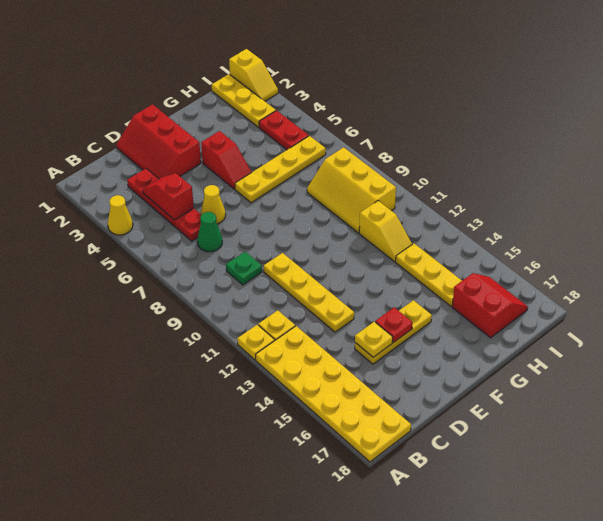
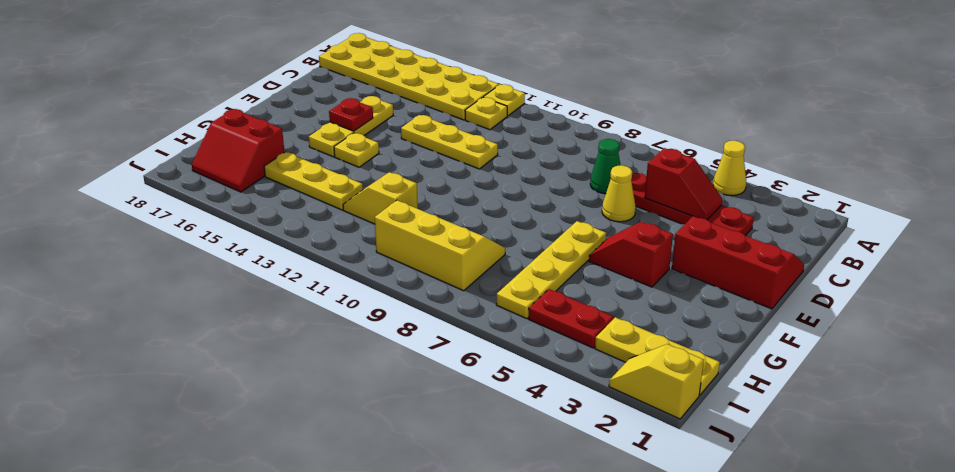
green plate C9 level 1 -> none
yellow plate D10:D13 level 1 -> yellow plate D11:D13 level 1
yellow plate D15 level 2 -> yellow plate F14 level 1

